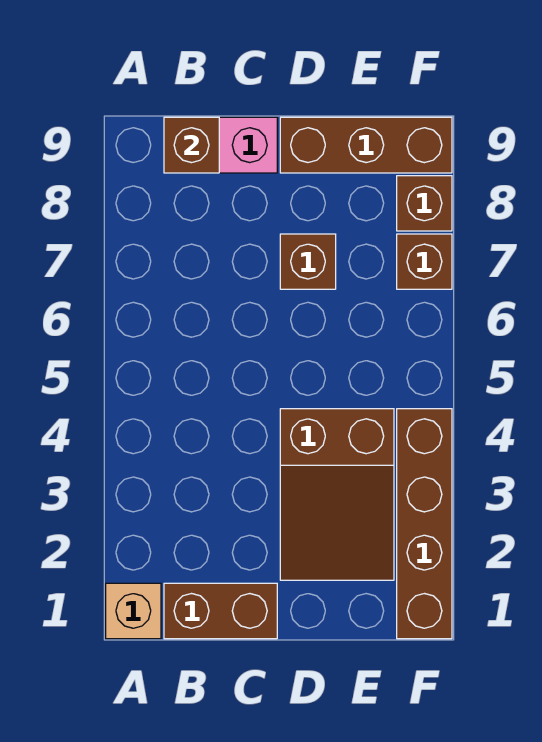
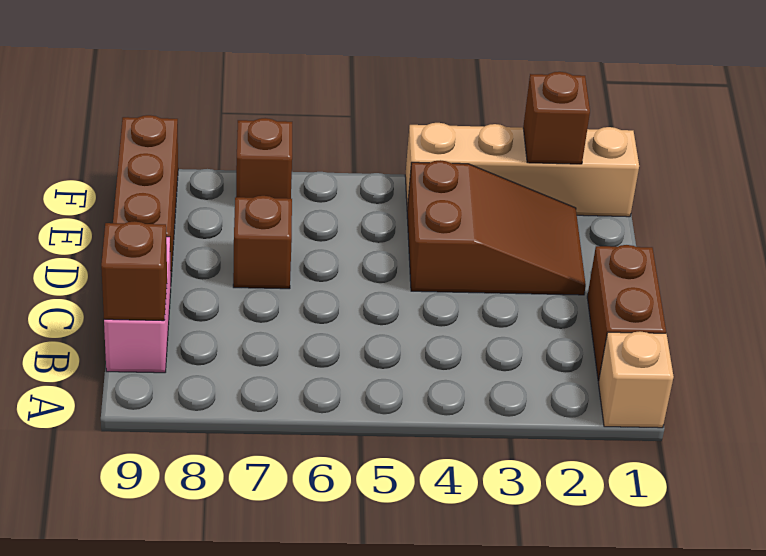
brown brick F1:F4 level 1 -> tan brick F1:F4 level 1
brown brick F8 level 1 -> brown brick F2 level 2

